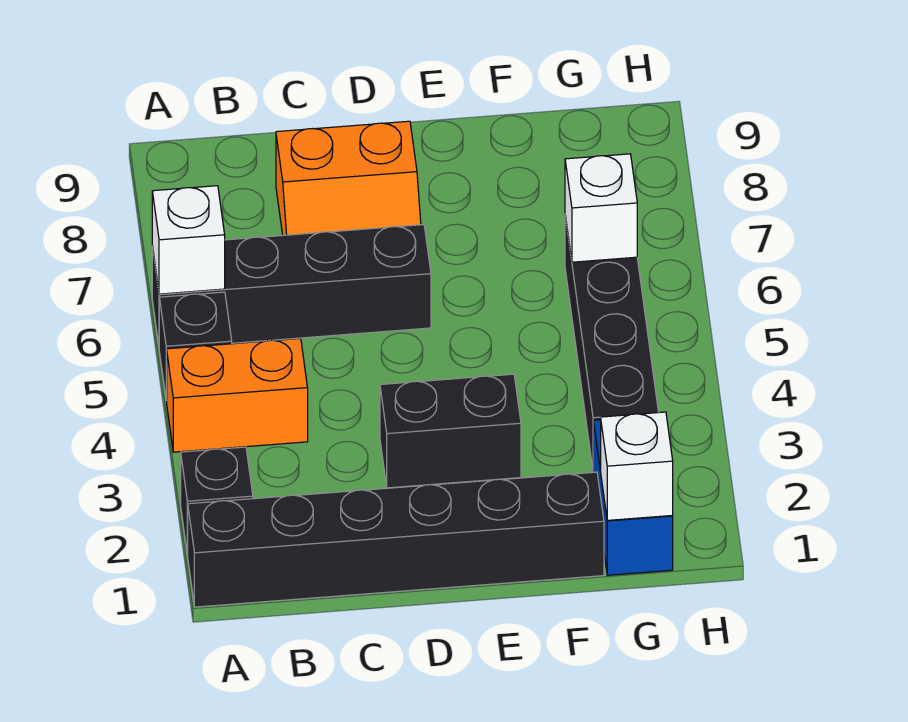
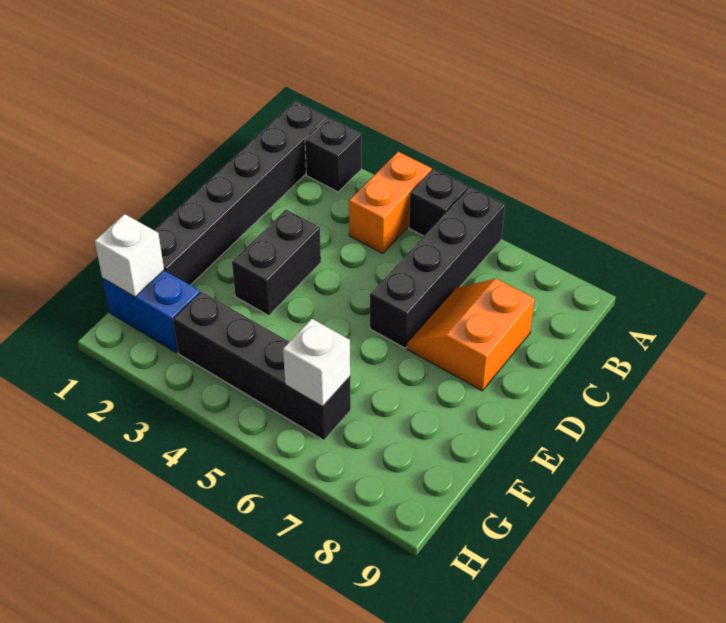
white brick A6 level 2 -> none

